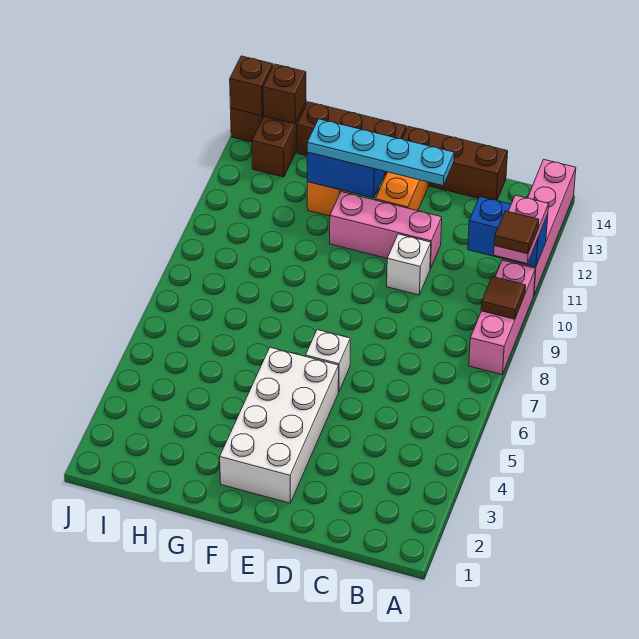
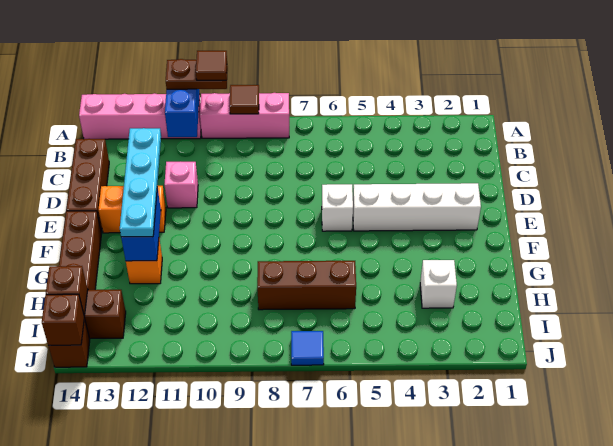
pink plate A10:A11 level 3 -> brown plate A10:A11 level 3
white brick D10 level 1 -> white brick H3 level 1
pink brick D11:F11 level 1 -> pink brick D11 level 1
white brick E2:F5 level 1 -> white brick E2:E5 level 1
none -> brown brick H6:H8 level 1
none -> blue tile J7 level 1

